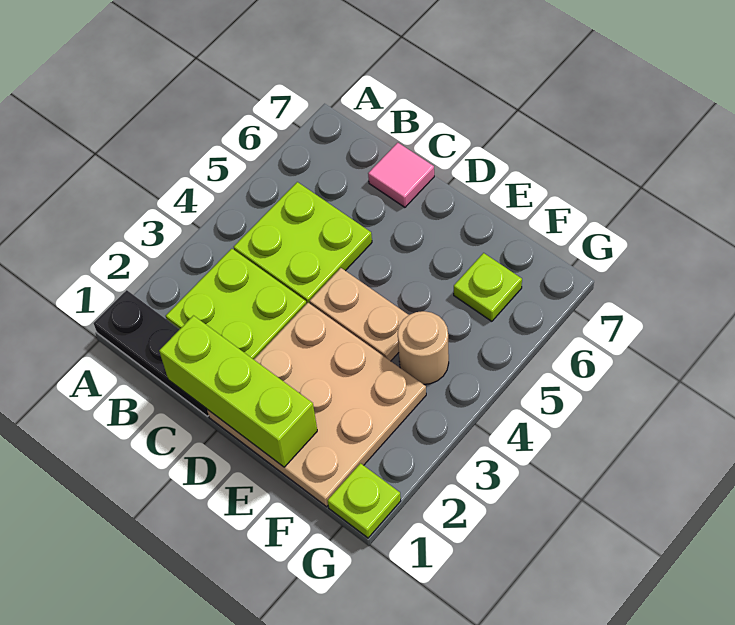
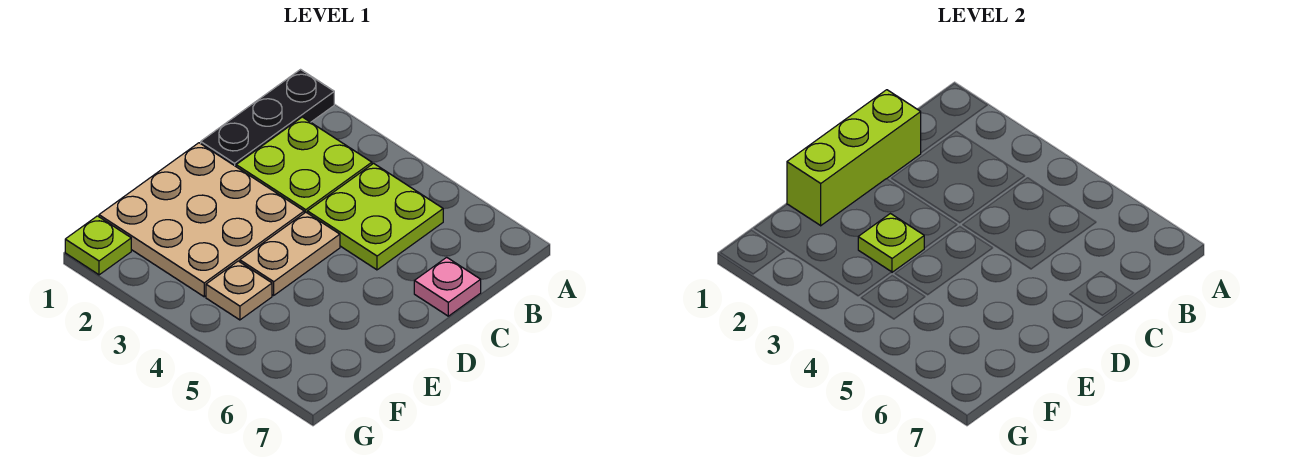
pink tile C7 level 1 -> pink plate C7 level 1
tan round brick F4 level 1 -> tan plate F4 level 1
lime plate F6 level 1 -> lime plate E3 level 2

